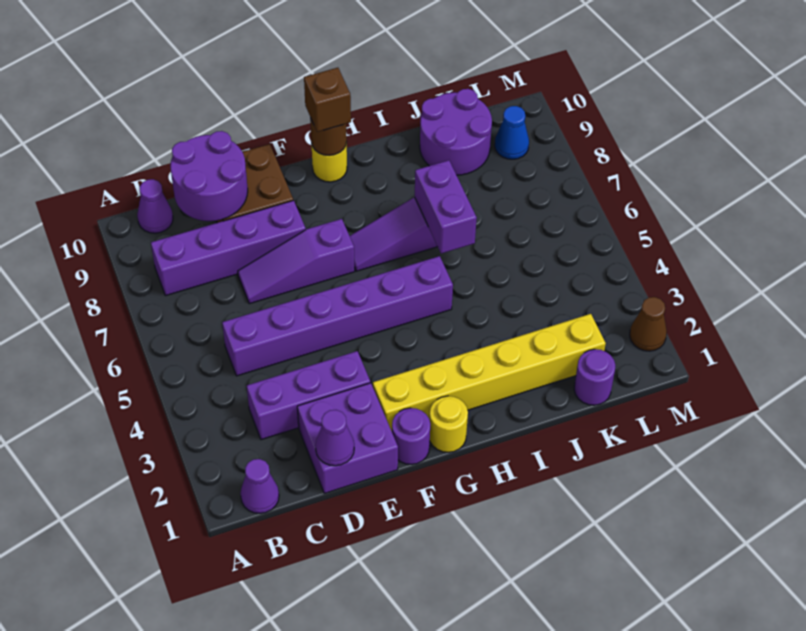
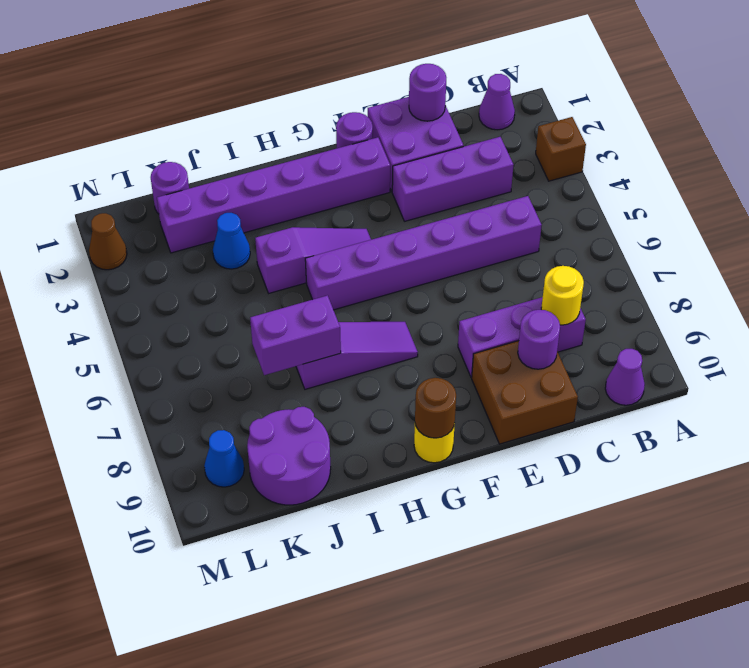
purple brick B8:E8 level 1 -> purple brick C8:E8 level 1
purple round brick C9:D10 level 2 -> purple round brick D9 level 2
purple cone D1 level 2 -> purple round brick D1 level 2
purple slope D7:F7 level 1 top F -> purple slope G4:I4 level 1 top I
yellow brick F2:K2 level 1 -> purple brick F2:K2 level 1
yellow round brick G1 level 1 -> yellow round brick C8 level 2
brown brick G10 level 3 -> brown brick A3 level 1
purple brick I6:I7 level 2 -> purple brick I7:J7 level 2
none -> blue cone J3 level 1

